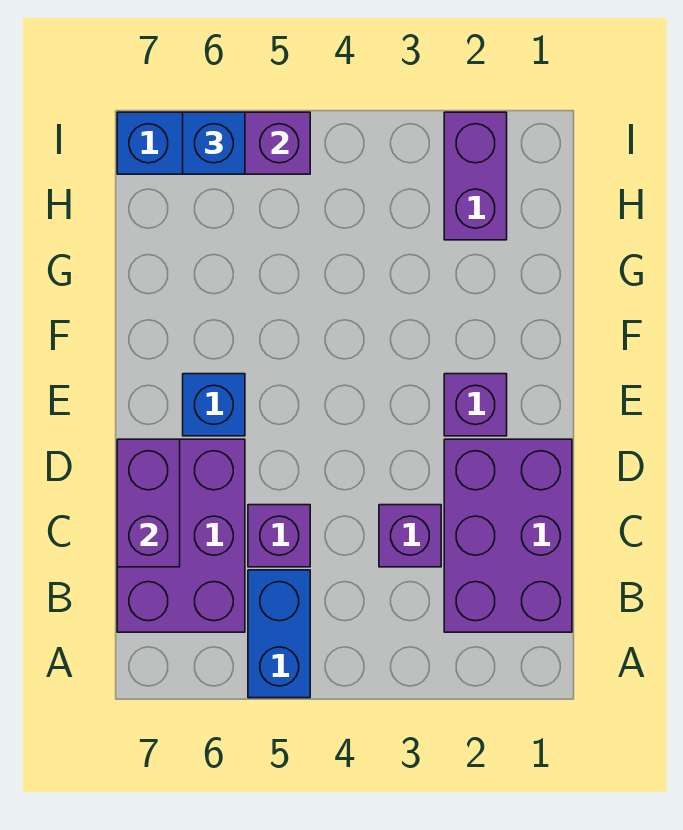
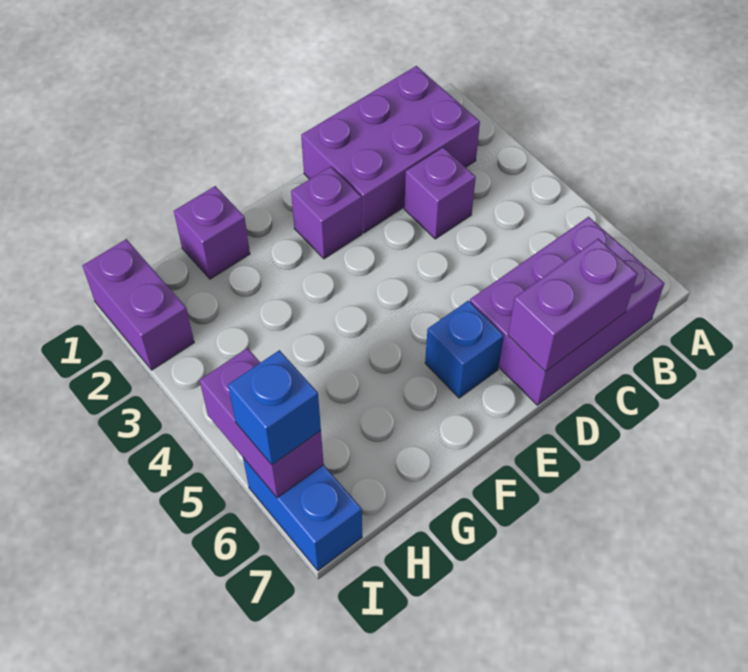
blue brick A5:B5 level 1 -> none
purple brick C5 level 1 -> purple brick G1 level 1
purple brick H2:I2 level 1 -> purple brick I1:I2 level 1

